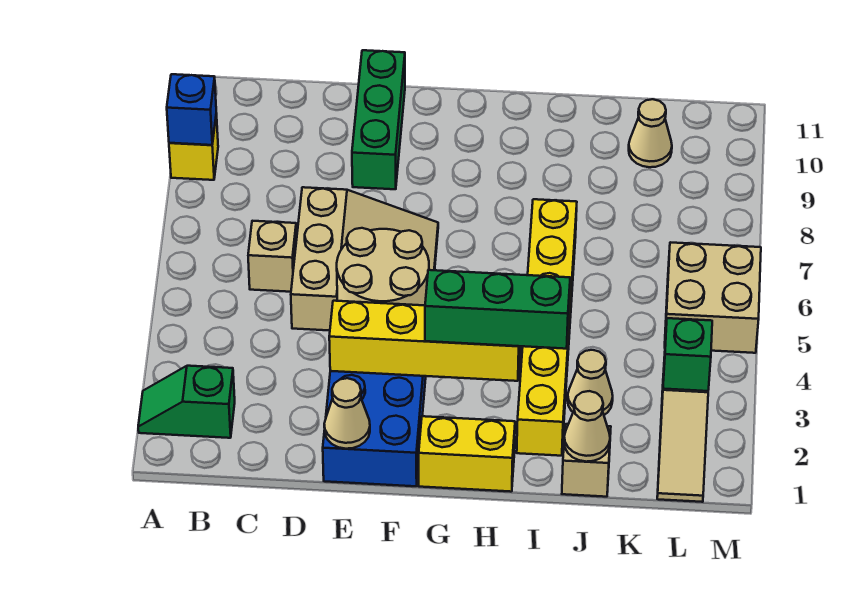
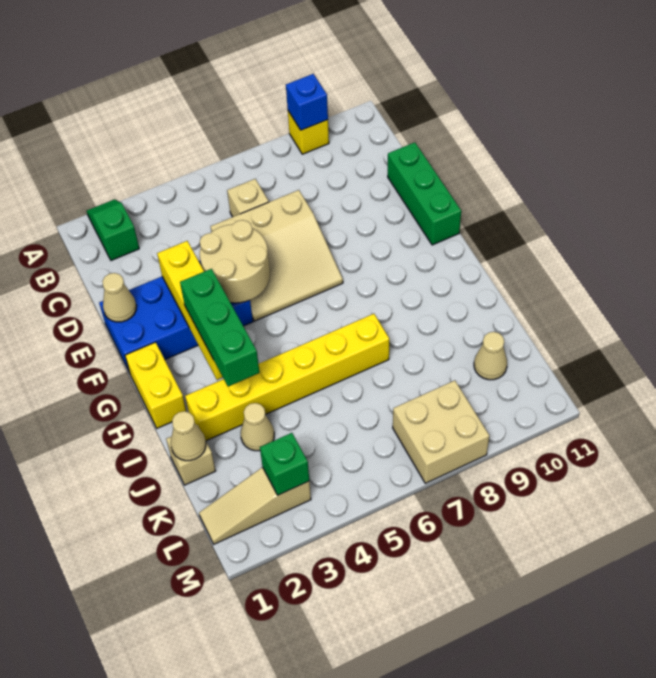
green brick E9:E11 level 1 -> green brick D11:F11 level 1
tan brick L5:M6 level 1 -> tan brick L7:M8 level 1

